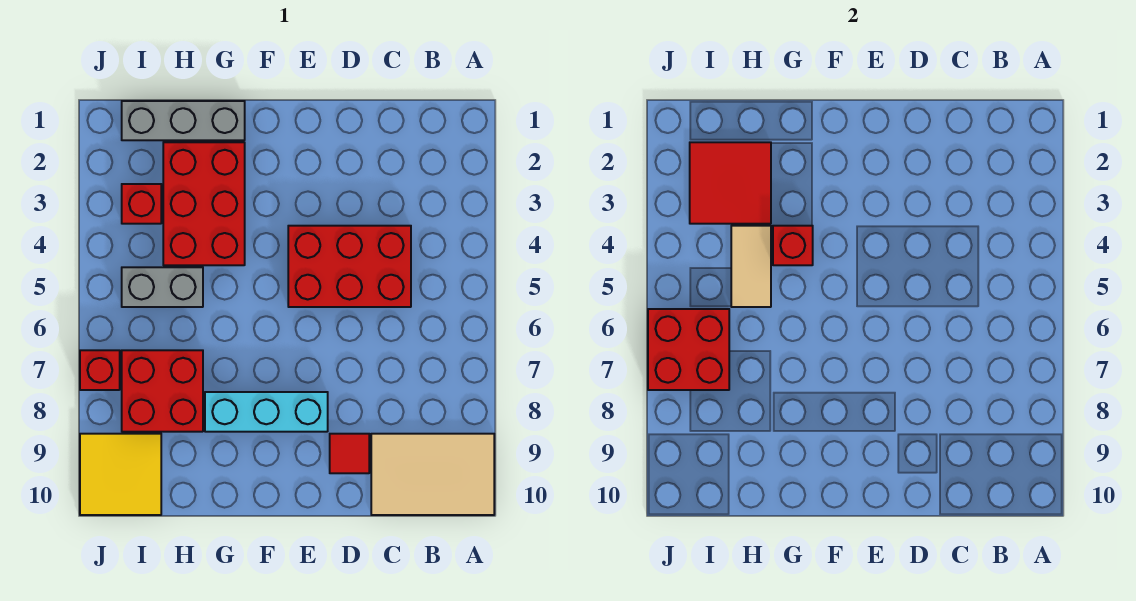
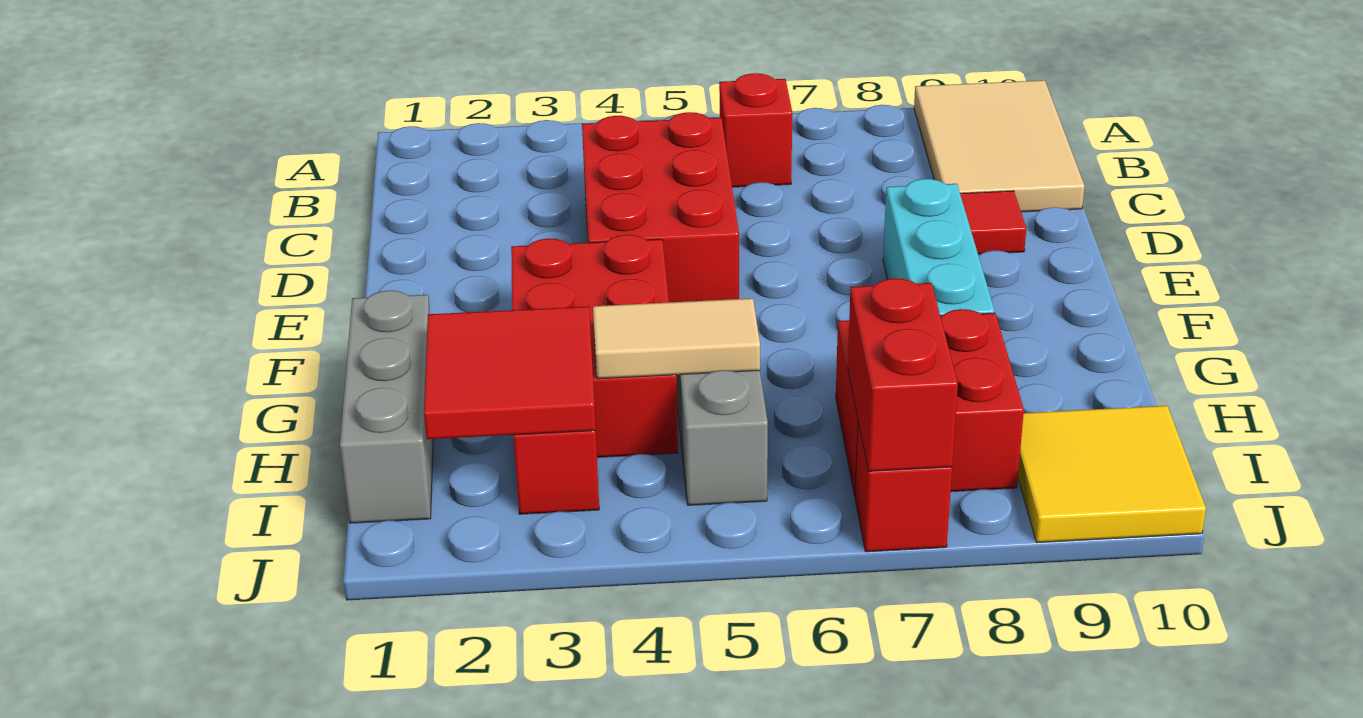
red brick G2:H4 level 1 -> red brick F3:H4 level 1
red brick G4 level 2 -> red brick B6 level 1
red brick I6:J7 level 2 -> red brick I7:J7 level 2

